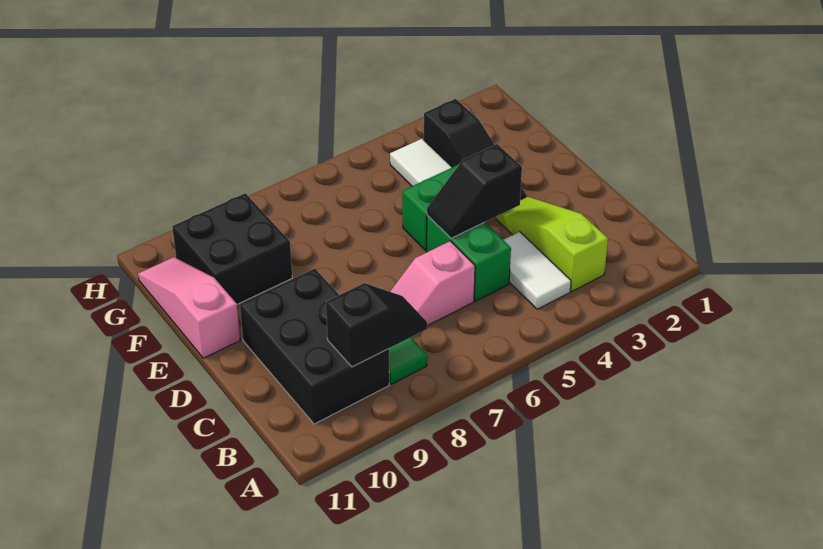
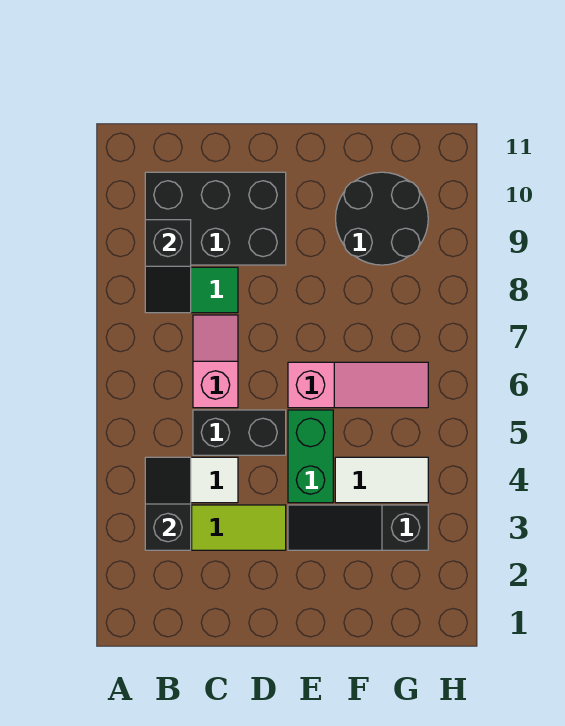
green brick C5:D5 level 1 -> black brick C5:D5 level 1
black slope D4:D5 level 2 top 4 -> black slope B3:B4 level 2 top 3
pink slope E11:G11 level 1 top E -> pink slope E6:G6 level 1 top E
black brick F9:G10 level 1 -> black round brick F9:G10 level 1

